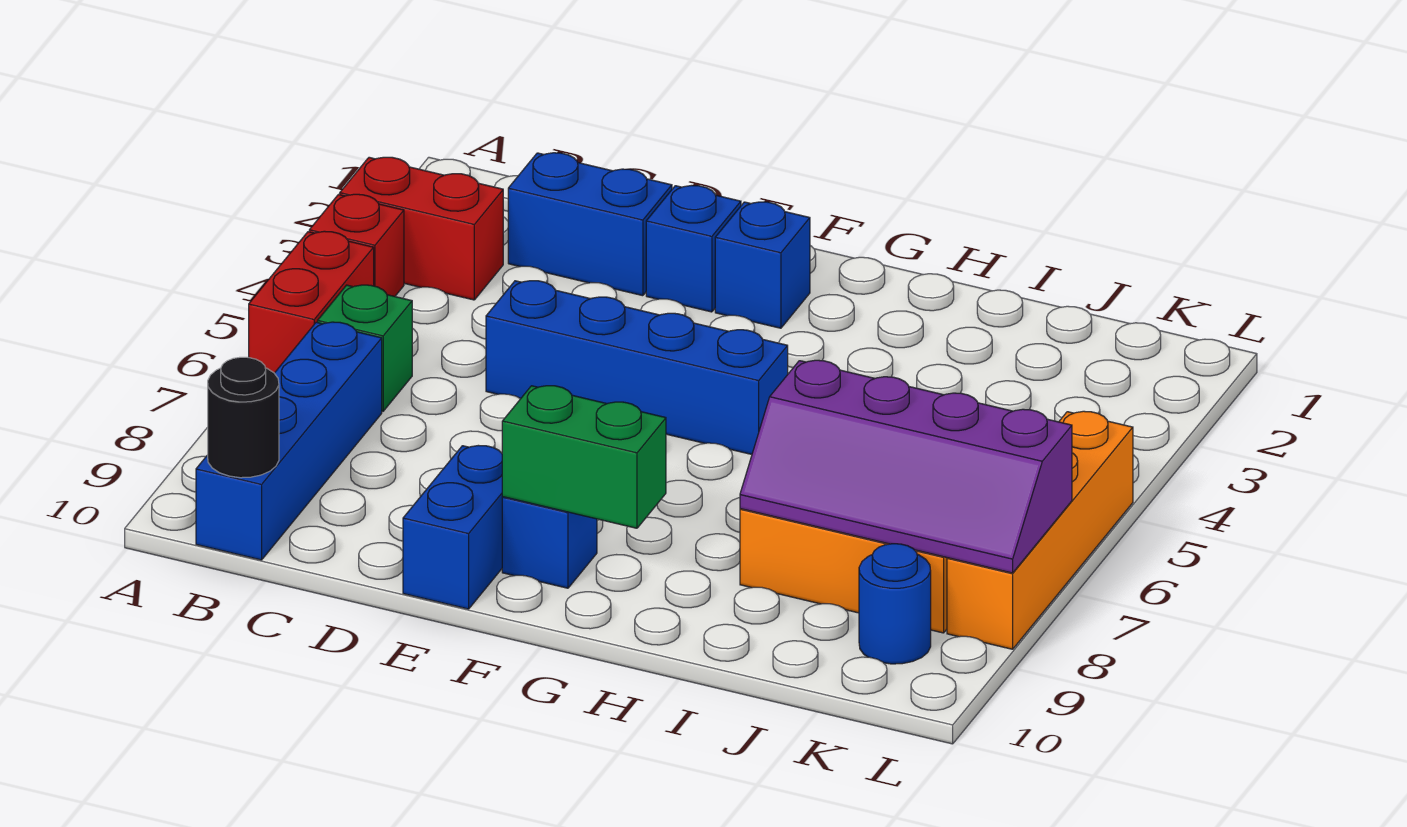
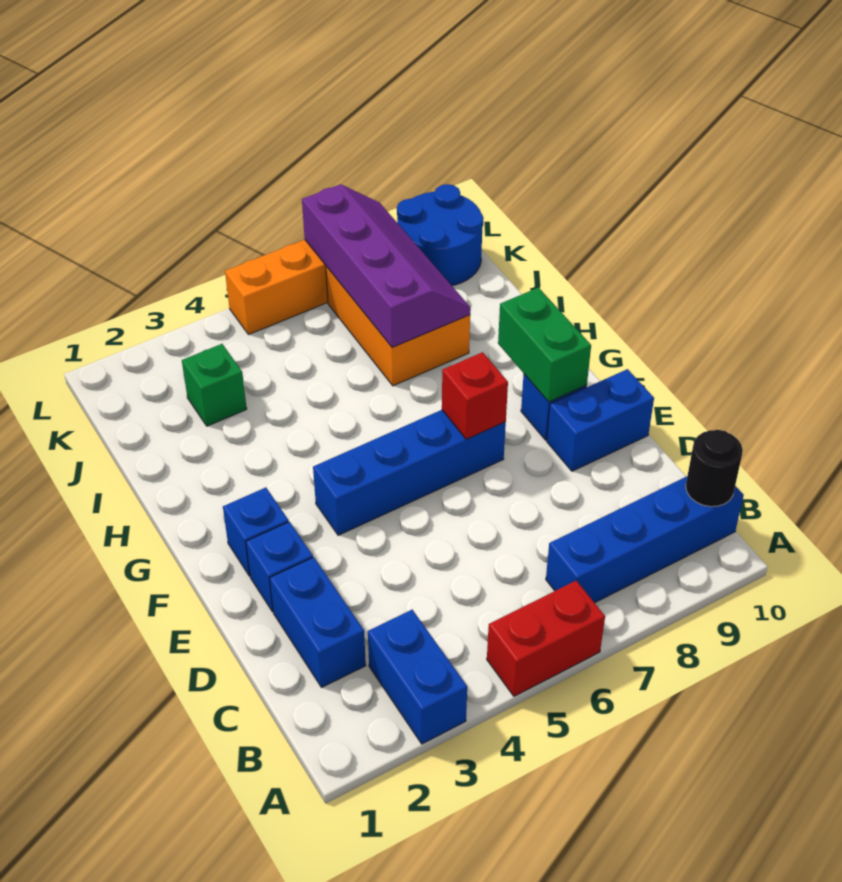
red brick A3:B3 level 1 -> blue brick A3:B3 level 1
red brick A4 level 1 -> red brick F7 level 2
green brick B6 level 1 -> green brick J3 level 1
blue brick D5:G5 level 1 -> blue brick F4:F7 level 1
blue round brick K9 level 1 -> blue round brick K9:L10 level 1

